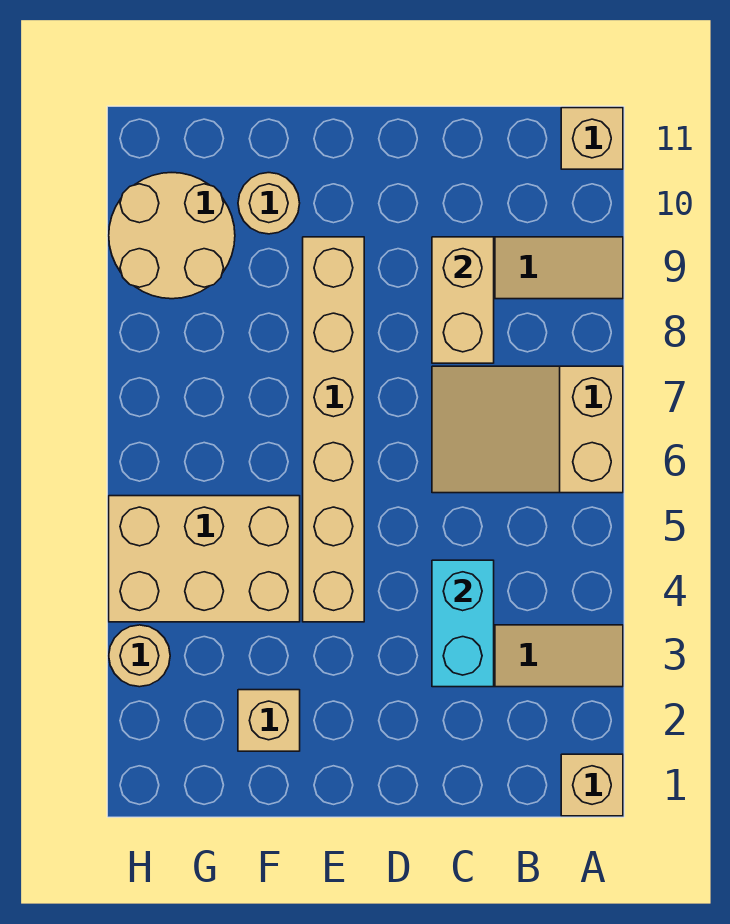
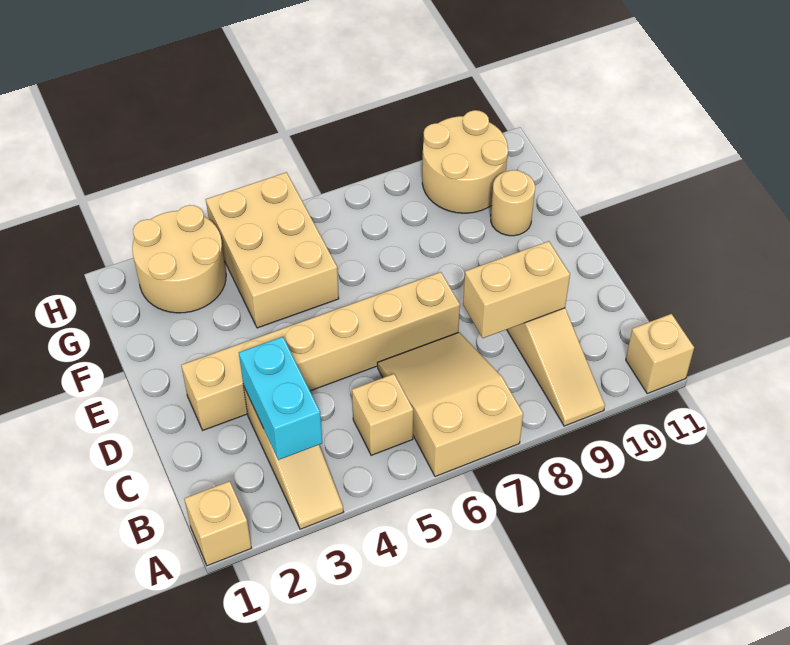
cyan brick C3:C4 level 2 -> cyan brick B3:C3 level 2
tan brick E4:E9 level 1 -> tan brick D2:D7 level 1
tan brick F2 level 1 -> tan brick B5 level 1
tan round brick H3 level 1 -> tan round brick G2:H3 level 1

